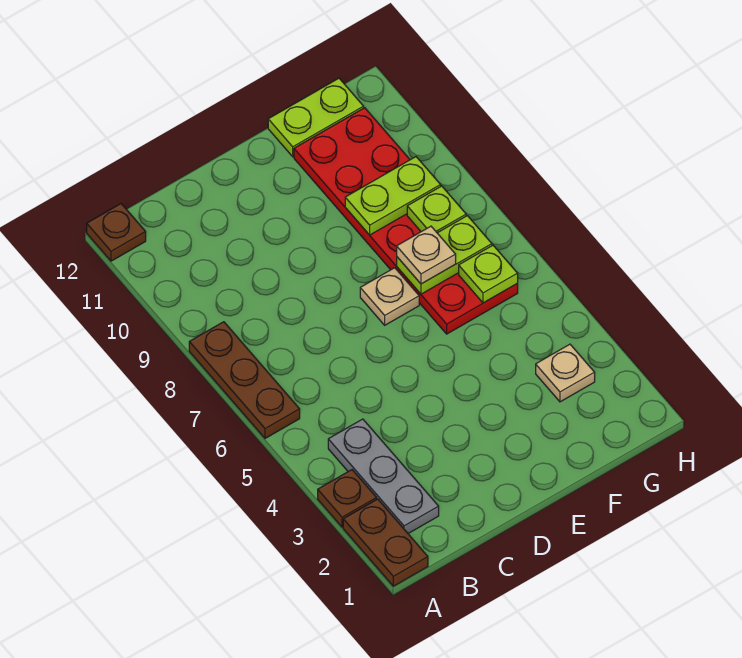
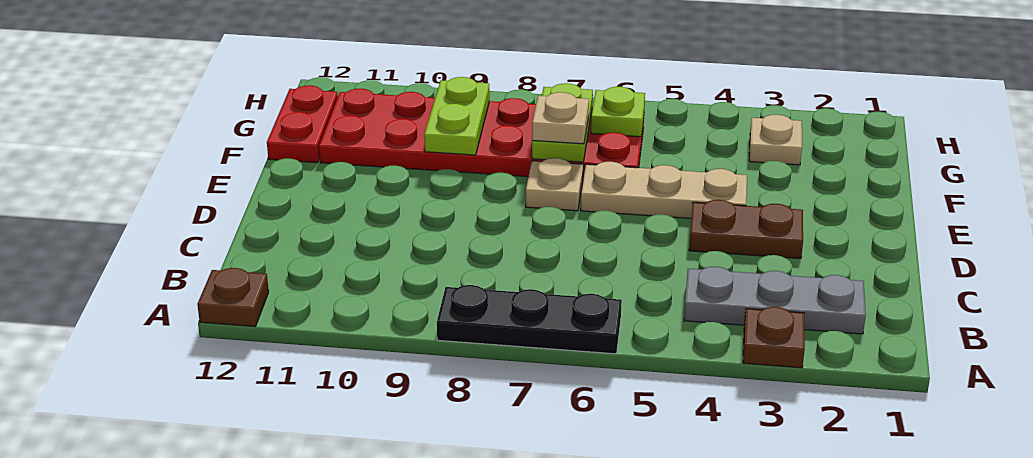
brown plate A1:A2 level 1 -> brown plate D3:D4 level 1
brown plate A6:A8 level 1 -> black plate A6:A8 level 1
none -> tan plate E4:E6 level 1
lime plate F12:G12 level 1 -> red plate F12:G12 level 1
lime plate G8 level 2 -> none

